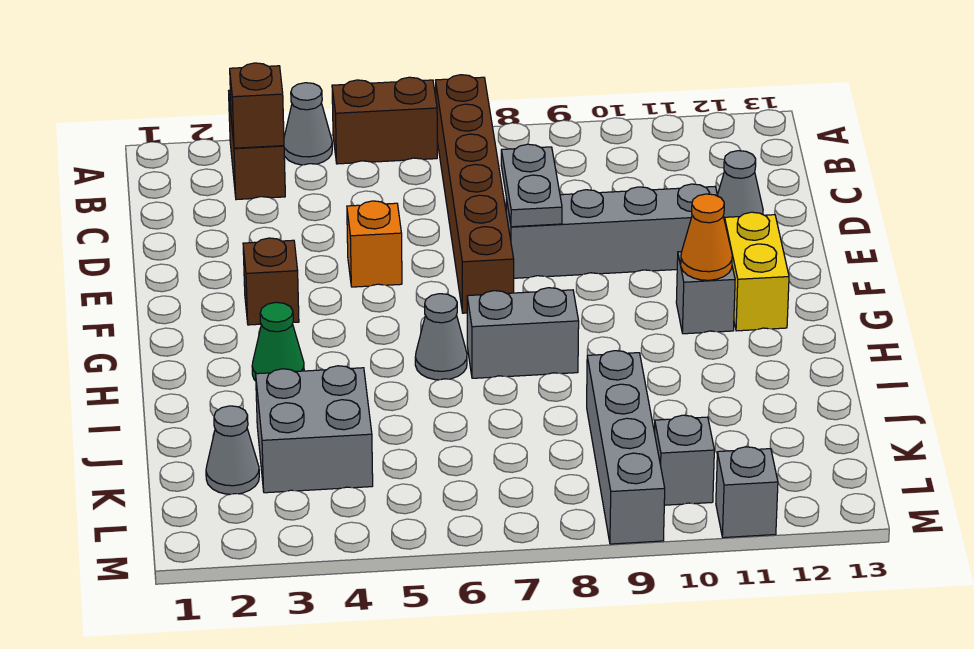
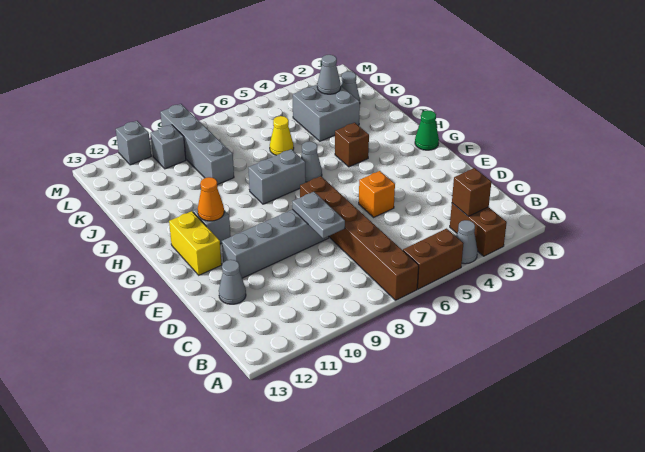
brown brick F3 level 1 -> brown brick H4 level 1
green cone H3 level 1 -> green cone G1 level 1
none -> yellow cone J6 level 1
none -> grey cone K3 level 2

